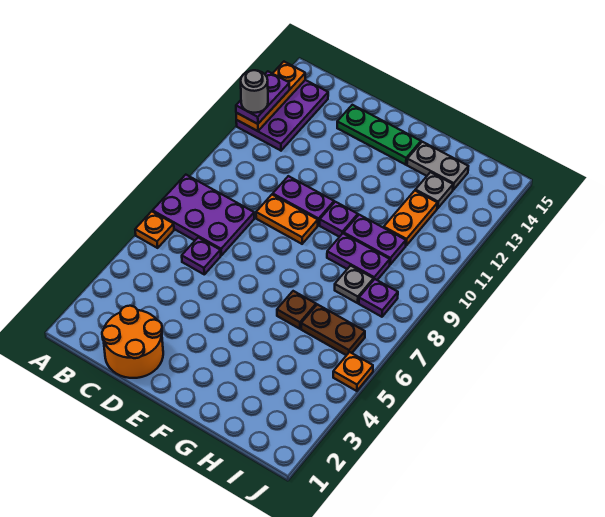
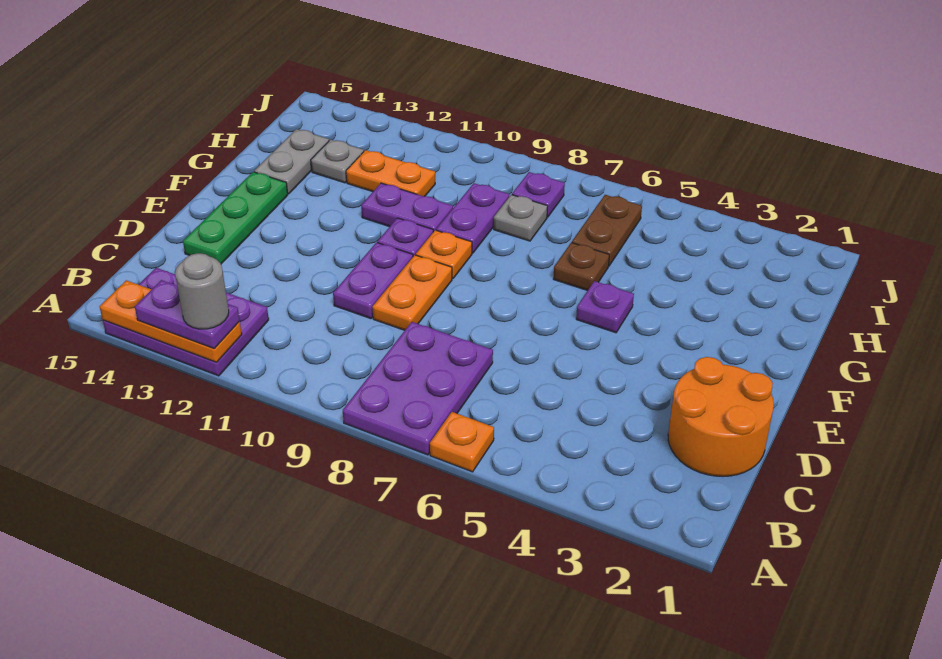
purple plate C6 level 1 -> purple plate F5 level 1
purple plate G10:H10 level 1 -> purple plate G10:G11 level 1
orange plate J5 level 1 -> orange plate F9 level 1

